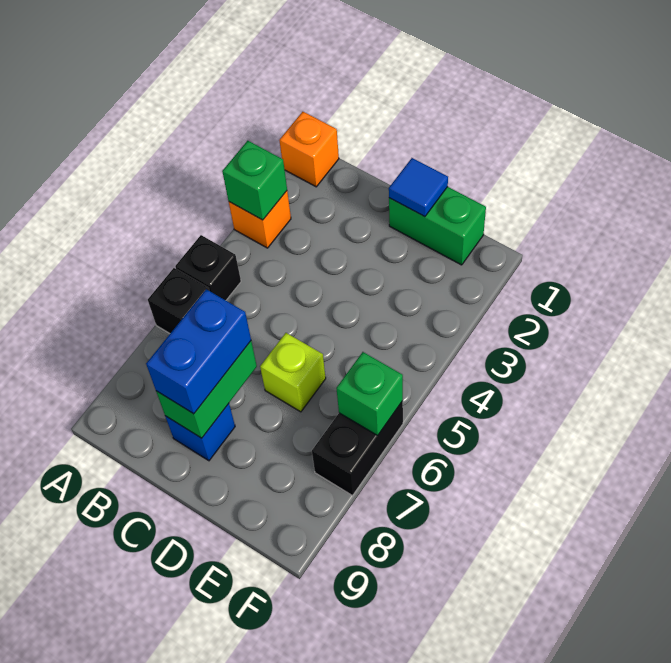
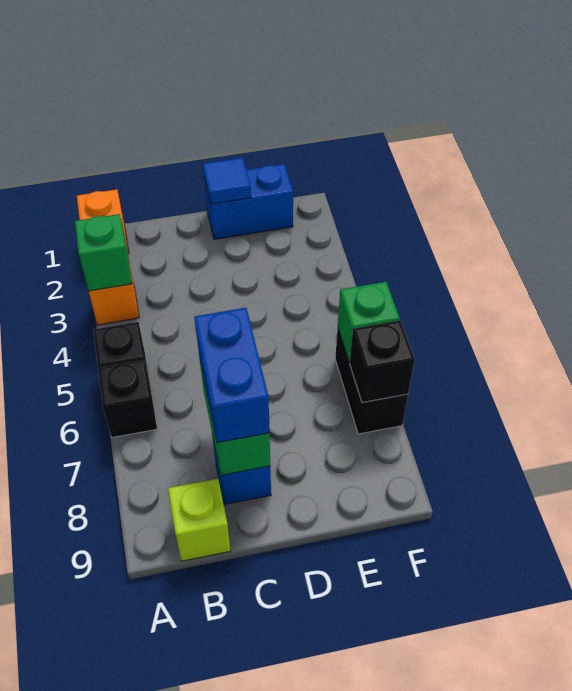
green brick D1:E1 level 1 -> blue brick D1:E1 level 1
lime brick D6 level 1 -> lime brick B9 level 1
none -> black brick F7 level 2

